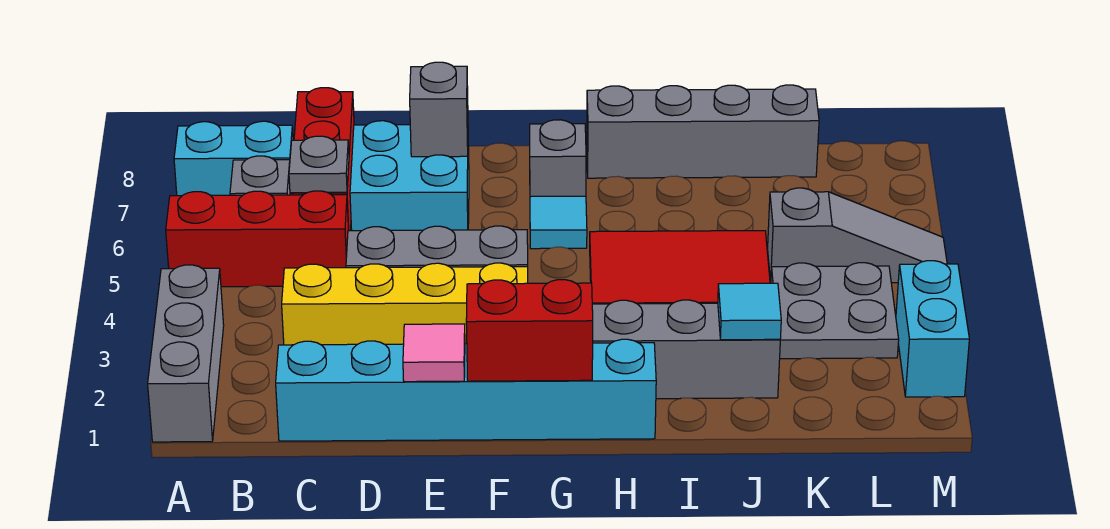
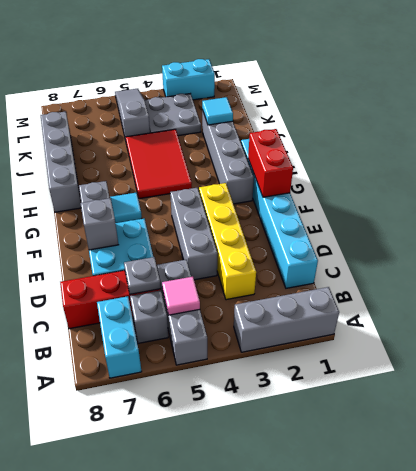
red brick A5:C5 level 1 -> grey brick A5:C5 level 1
pink tile E1 level 2 -> pink tile B5 level 2

